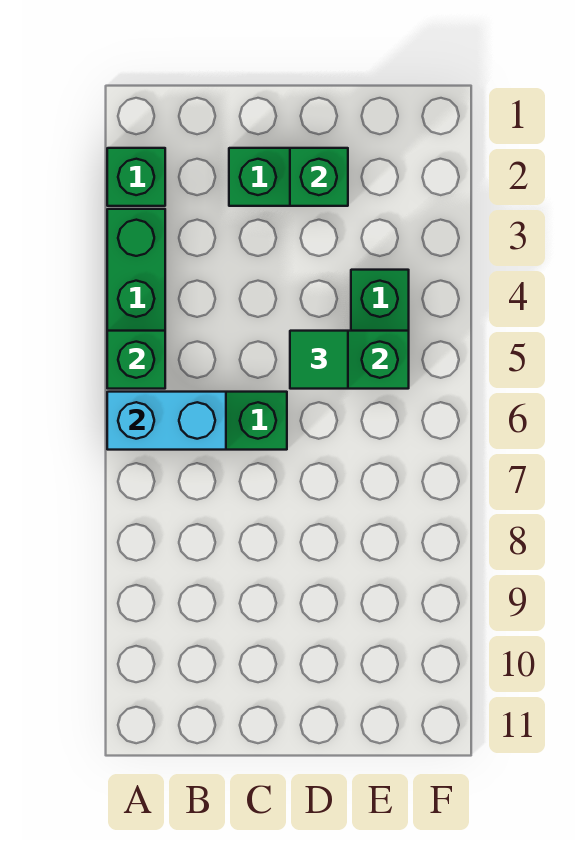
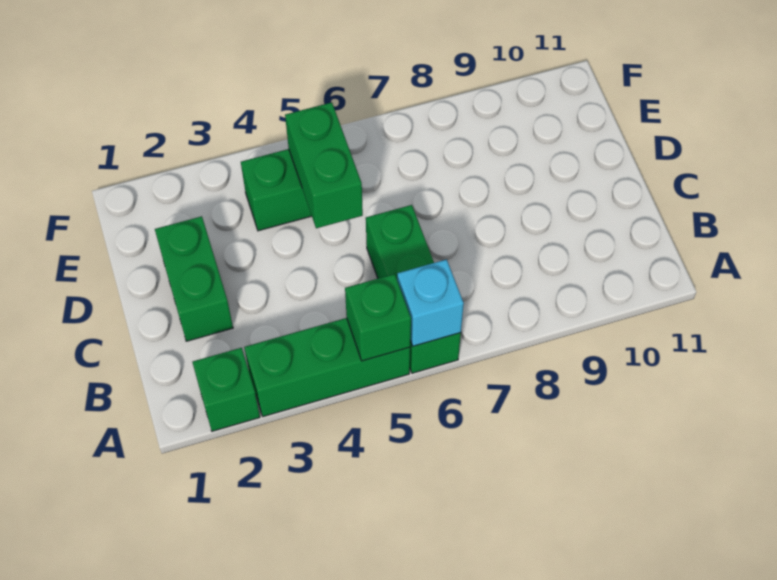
cyan brick A6:B6 level 2 -> cyan brick A6 level 2
green brick D2 level 2 -> none
green tile D5 level 3 -> none

